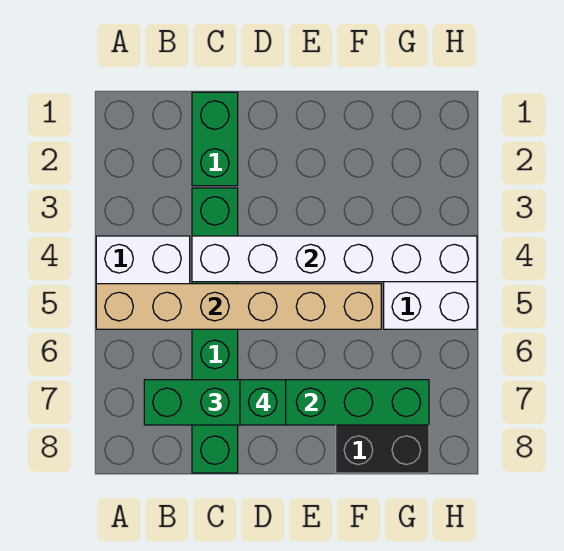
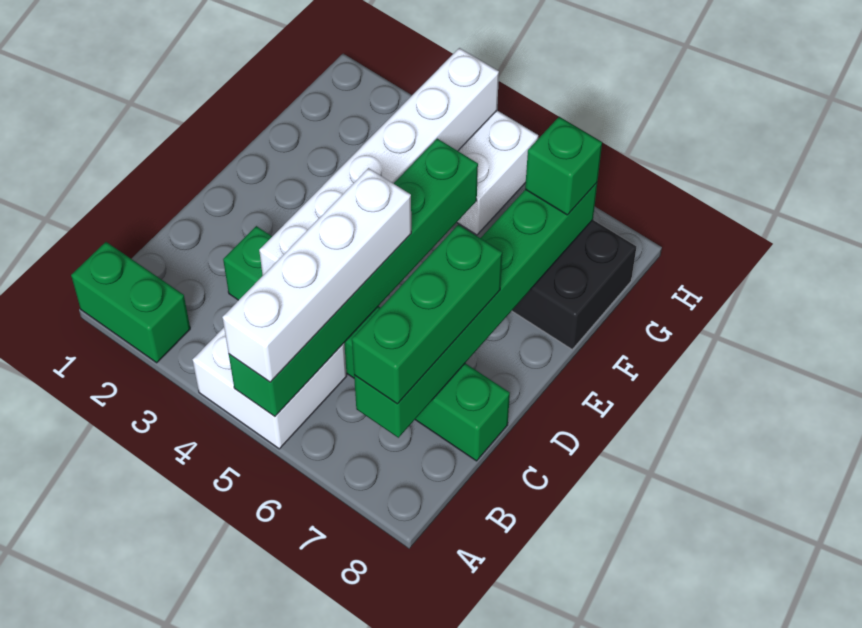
tan brick A5:F5 level 2 -> green brick A5:F5 level 2
none -> white brick A5:D5 level 3
green brick C1:C2 level 1 -> green brick A1:A2 level 1
green brick D7 level 4 -> green brick G7 level 3

